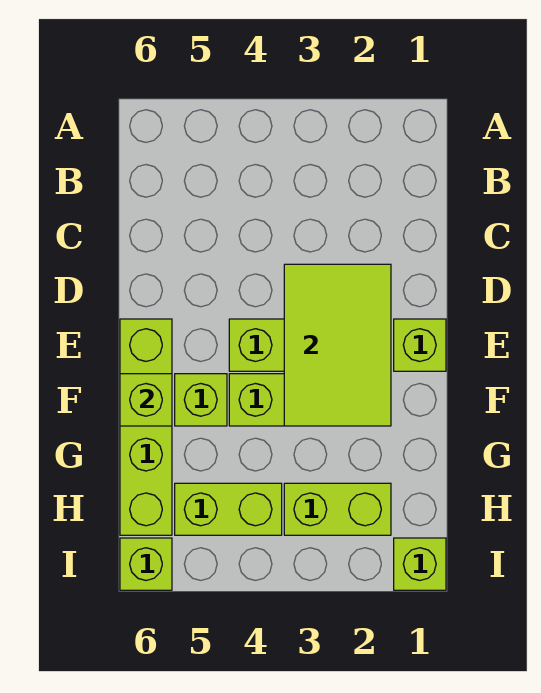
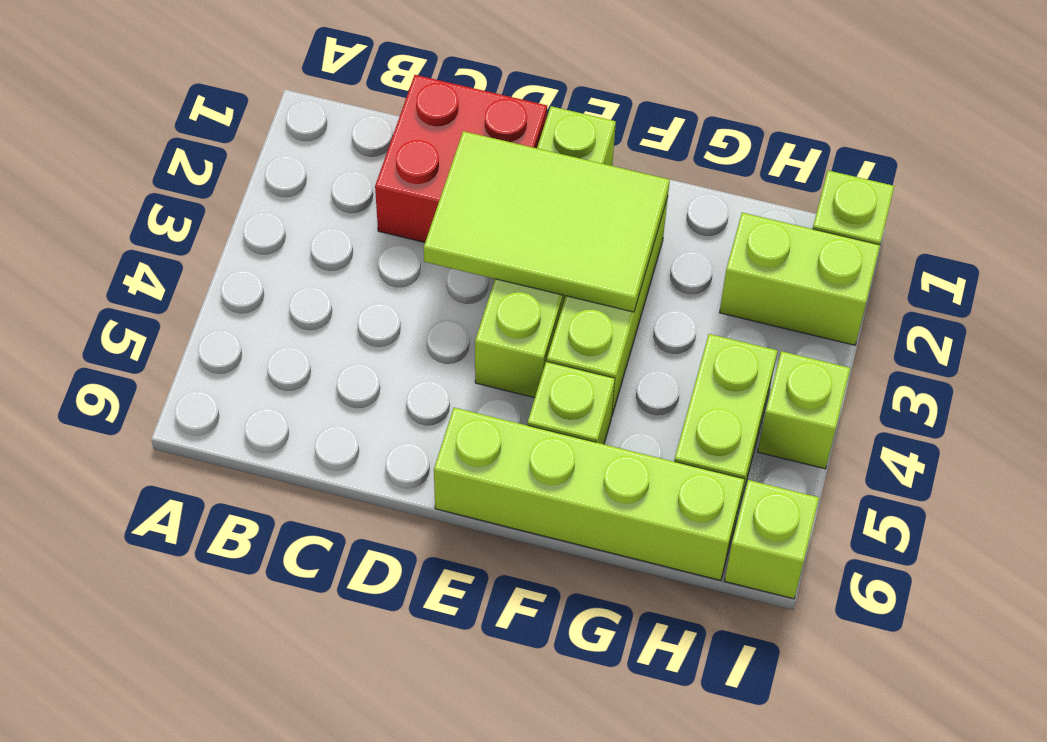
none -> red brick C1:D2 level 1
lime brick F6 level 2 -> lime brick I4 level 1
lime brick H2:H3 level 1 -> lime brick H2:I2 level 1

